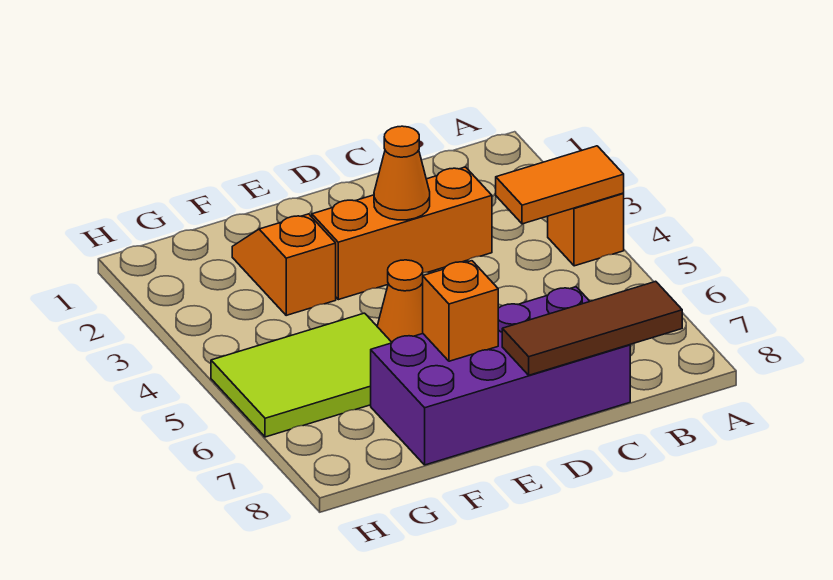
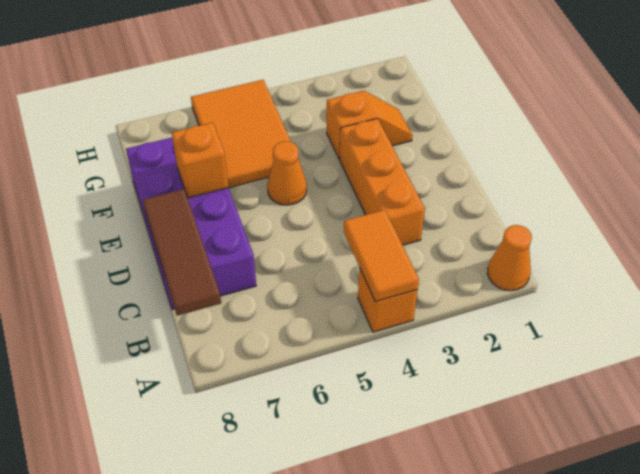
orange cone D3 level 2 -> orange cone A1 level 1
lime tile F5:H6 level 1 -> orange tile F5:H6 level 1

